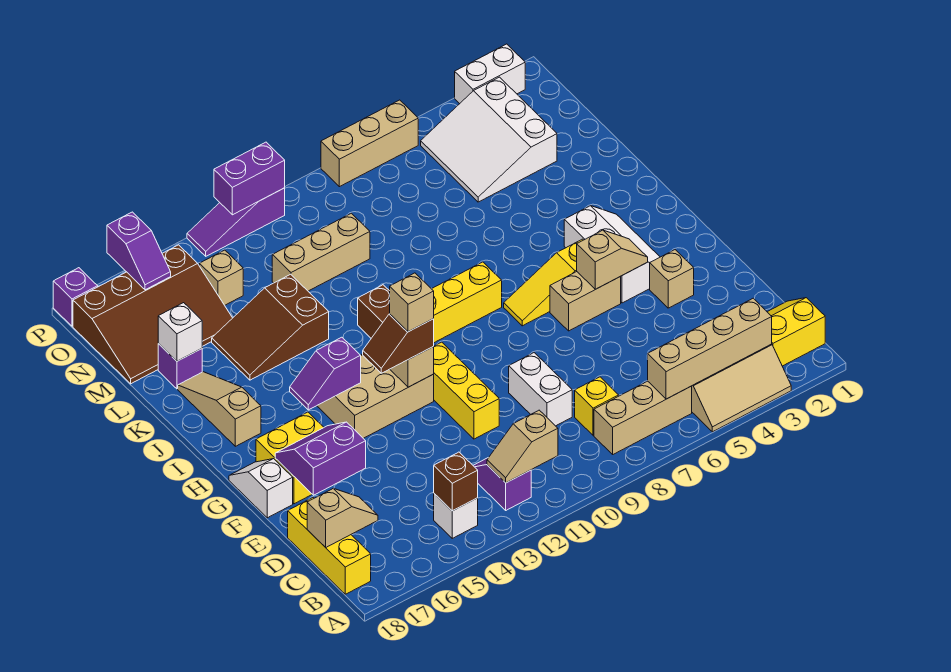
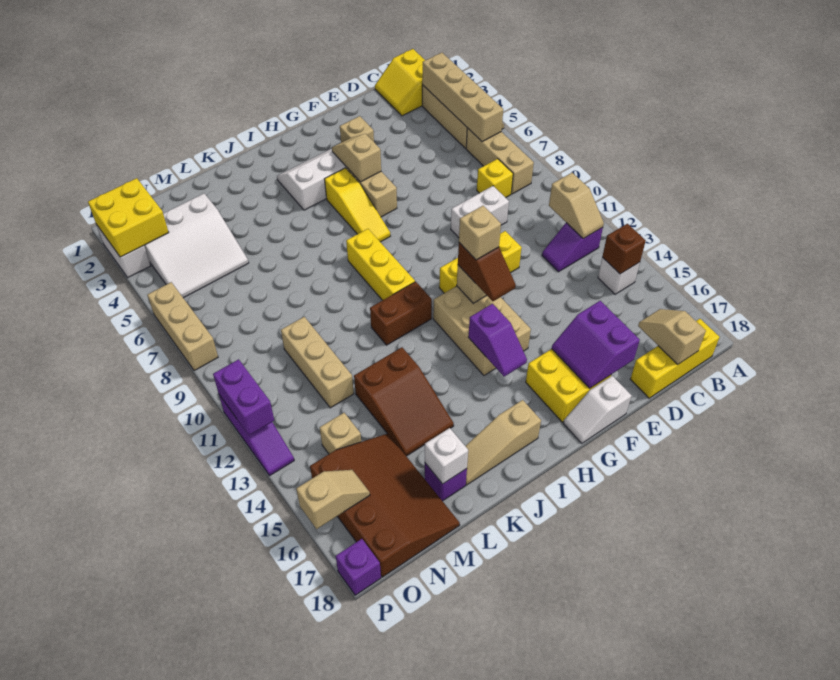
none -> yellow brick O2:P3 level 2
purple slope O16:P16 level 2 top P -> tan slope O16:P16 level 2 top P

